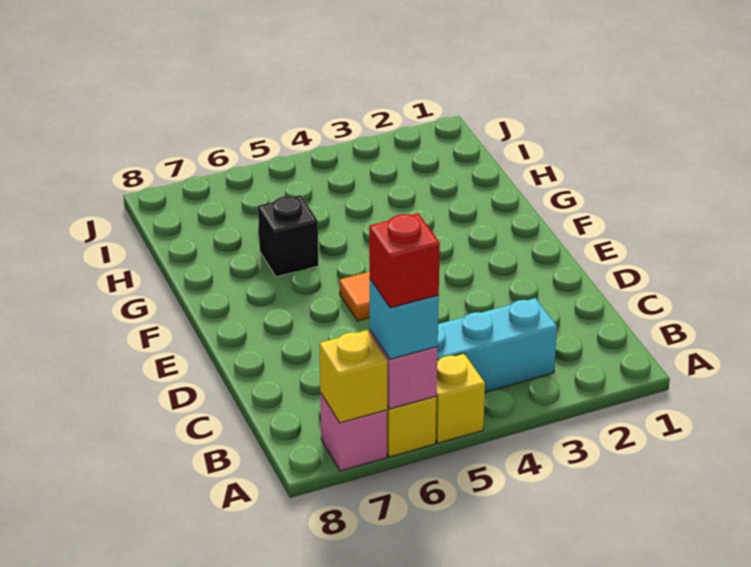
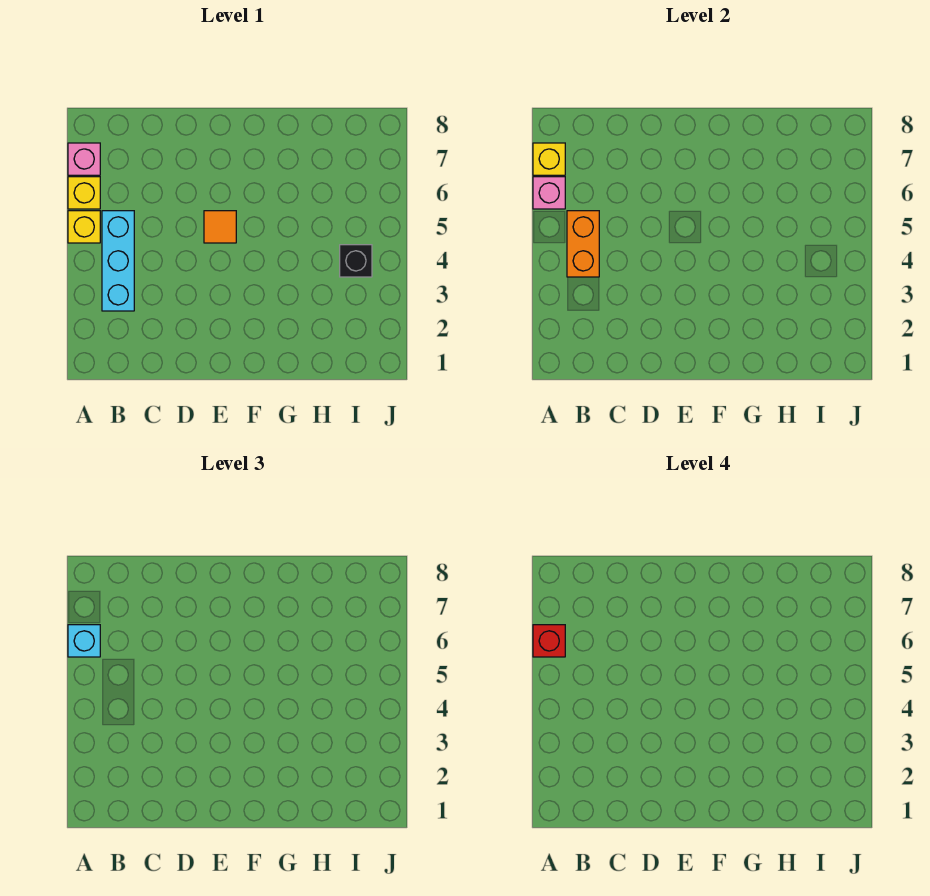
none -> orange brick B4:B5 level 2
black brick G6 level 1 -> black brick I4 level 1

